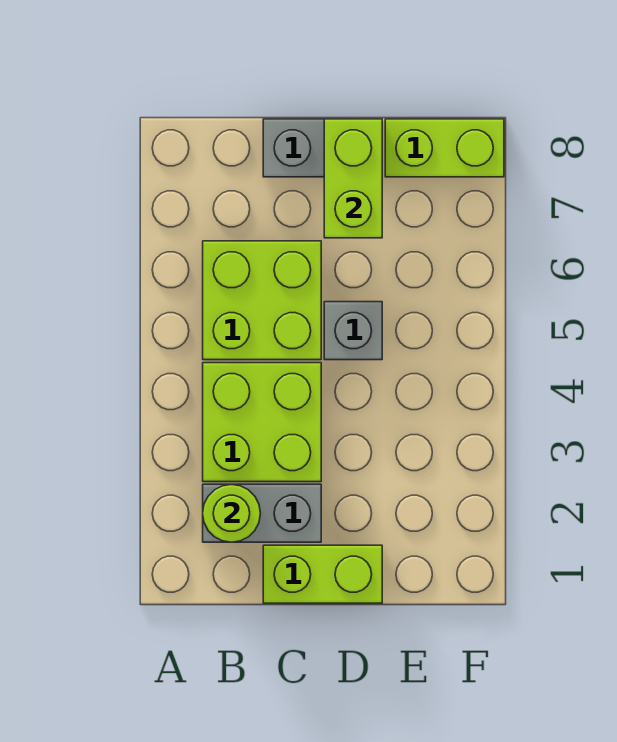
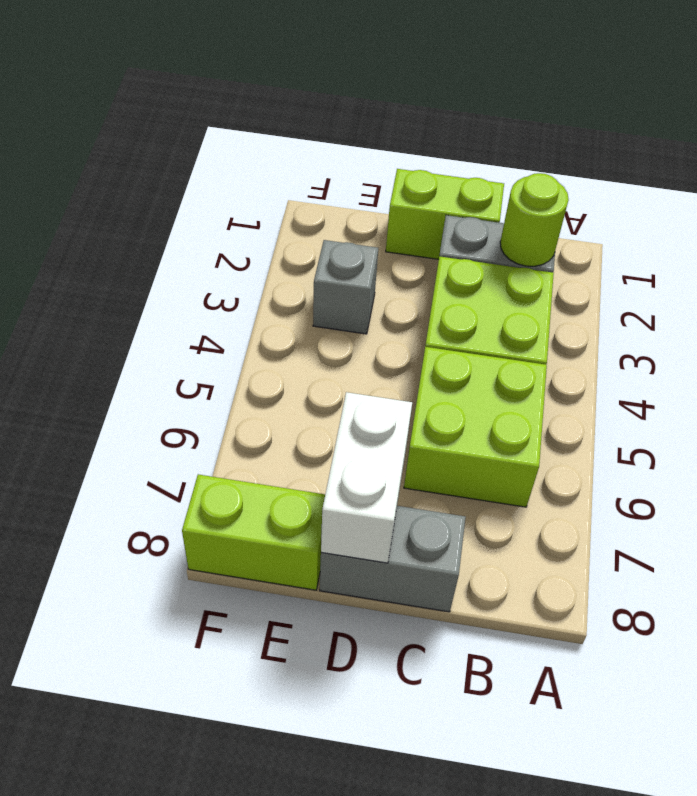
grey brick D5 level 1 -> grey brick E3 level 1
lime brick D7:D8 level 2 -> white brick D7:D8 level 2

